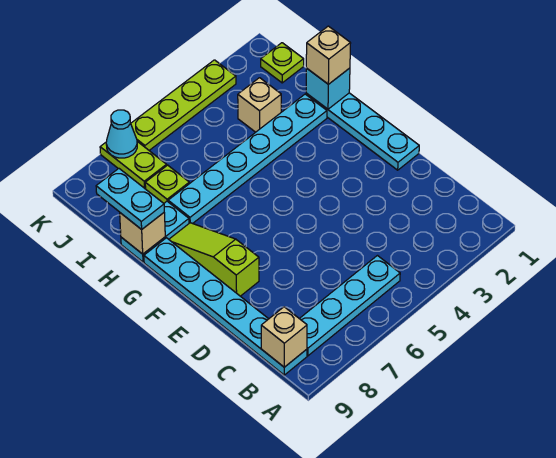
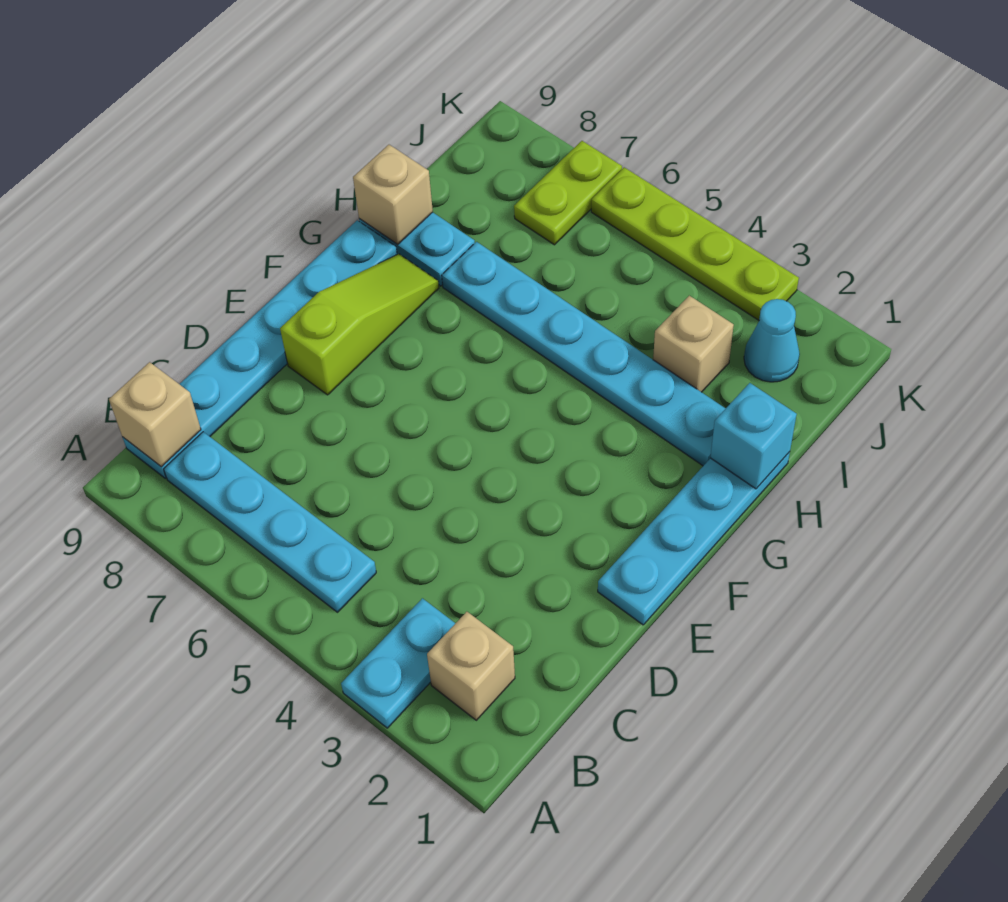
tan brick H1 level 3 -> tan brick B2 level 1
cyan plate H9:I9 level 3 -> cyan plate A3:B3 level 1
lime plate I7 level 1 -> none
lime plate J1 level 1 -> none
cyan cone K7 level 2 -> cyan cone J2 level 1

